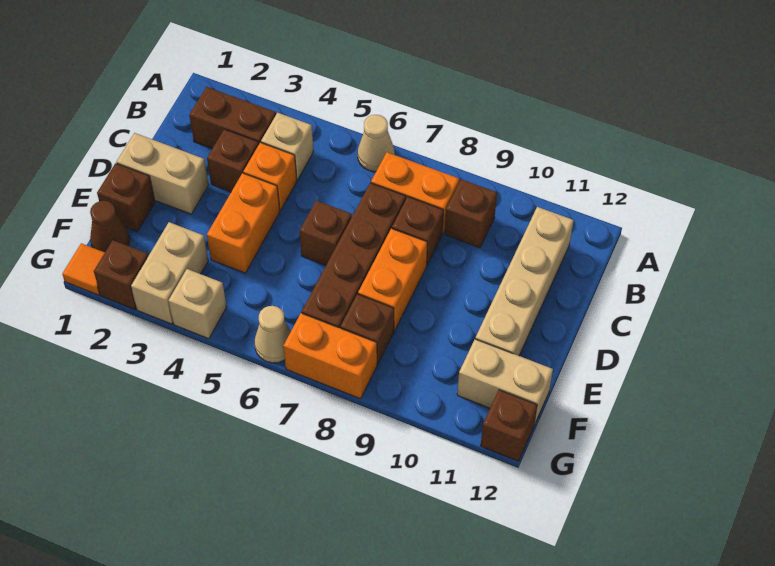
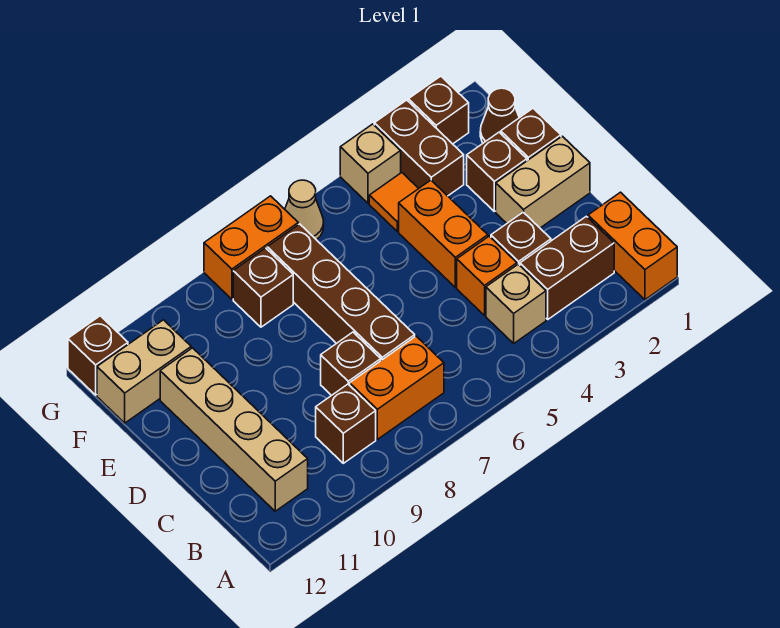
tan cone A6 level 1 -> none
brown brick D6 level 1 -> brown brick E2 level 1
orange brick D8:E8 level 1 -> orange brick A1:B1 level 1
tan brick F3:G3 level 1 -> brown brick F3:G3 level 1
orange tile G1 level 1 -> orange tile F4 level 1

